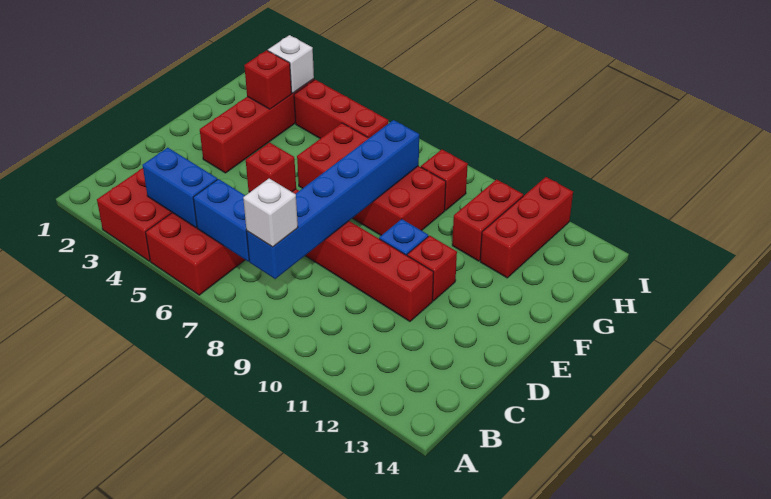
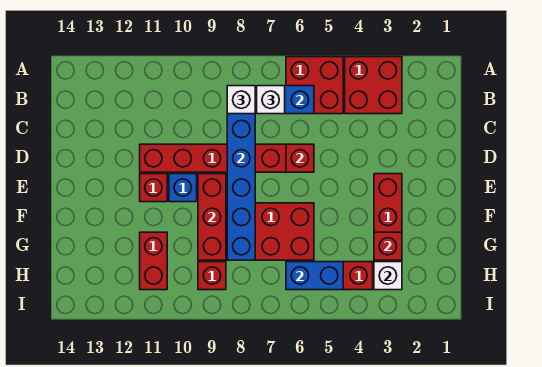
blue brick B4:B5 level 2 -> blue brick H5:H6 level 2
none -> white brick B7 level 3
red brick G12:I12 level 1 -> red brick E9:G9 level 2

